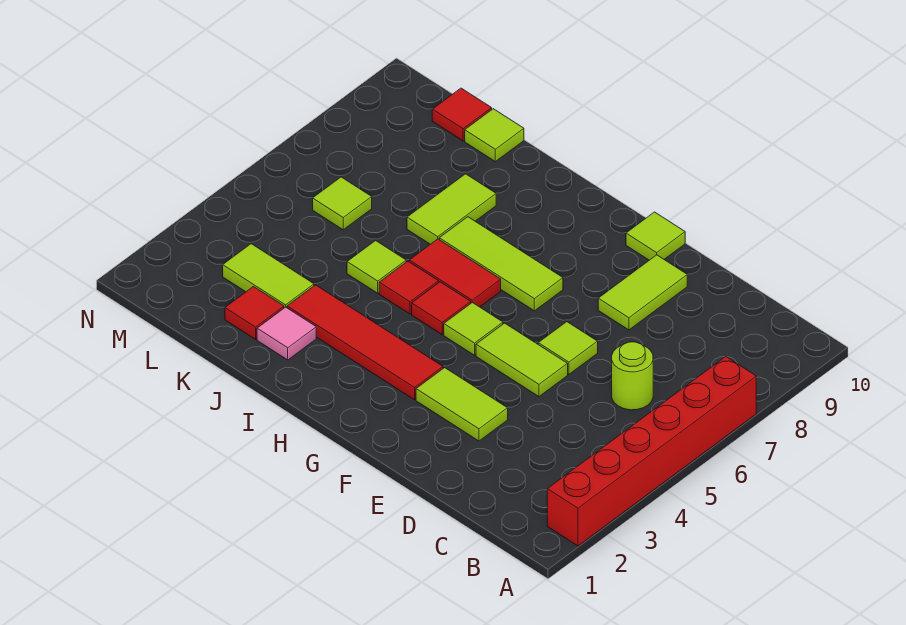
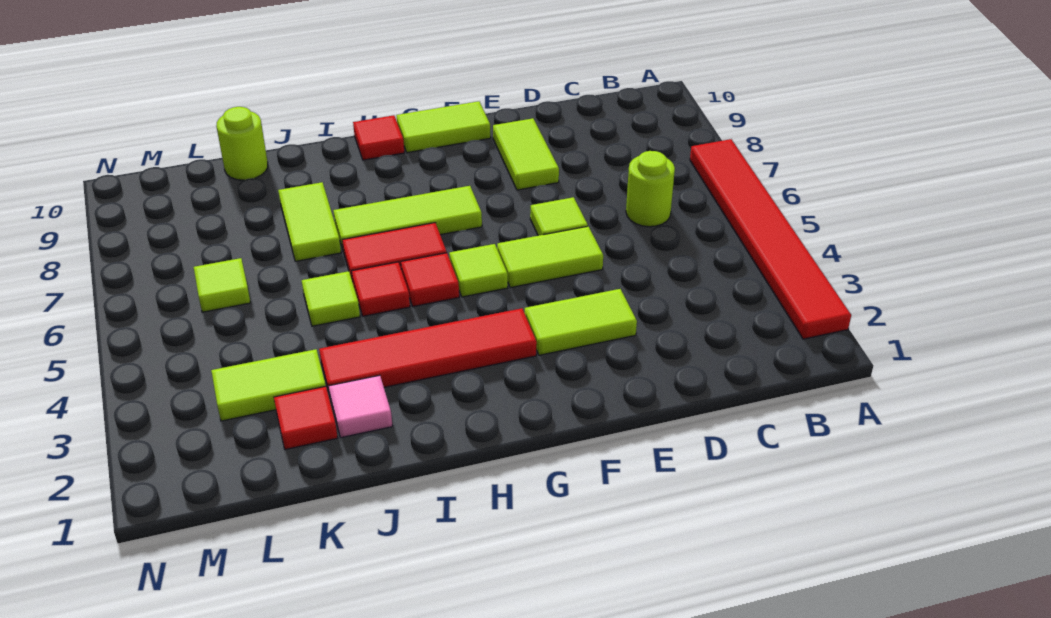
red brick A2:A7 level 1 -> red tile A2:A7 level 1
lime tile F10 level 1 -> lime tile F10:G10 level 1
lime tile K10 level 1 -> lime round brick K10 level 1
red tile L10 level 1 -> red tile H10 level 1

